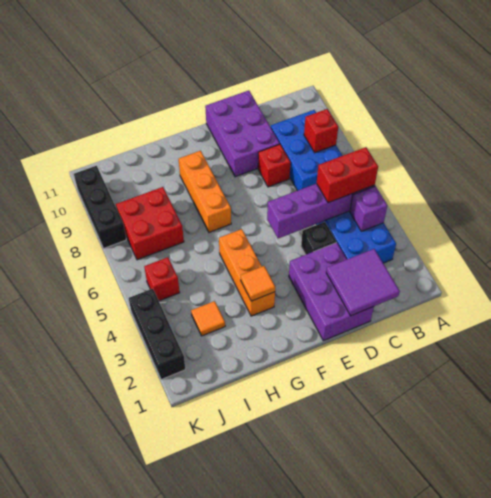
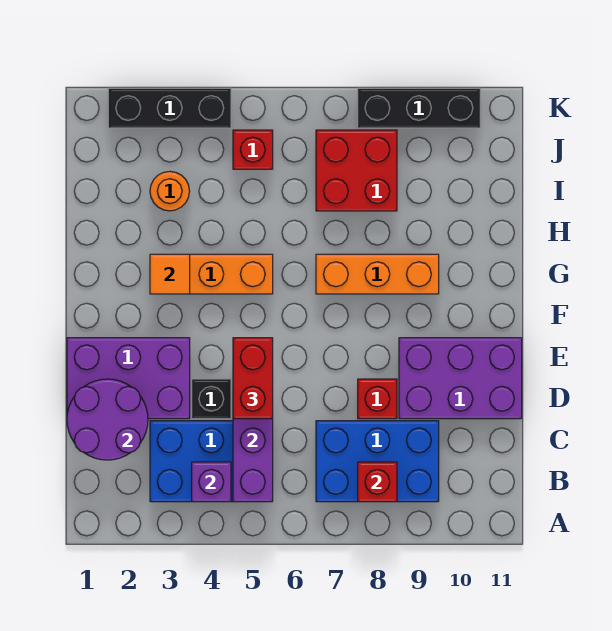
red brick B5:C5 level 3 -> red brick D5:E5 level 3
purple tile C1:D2 level 2 -> purple round brick C1:D2 level 2
orange tile I3 level 1 -> orange round brick I3 level 1

